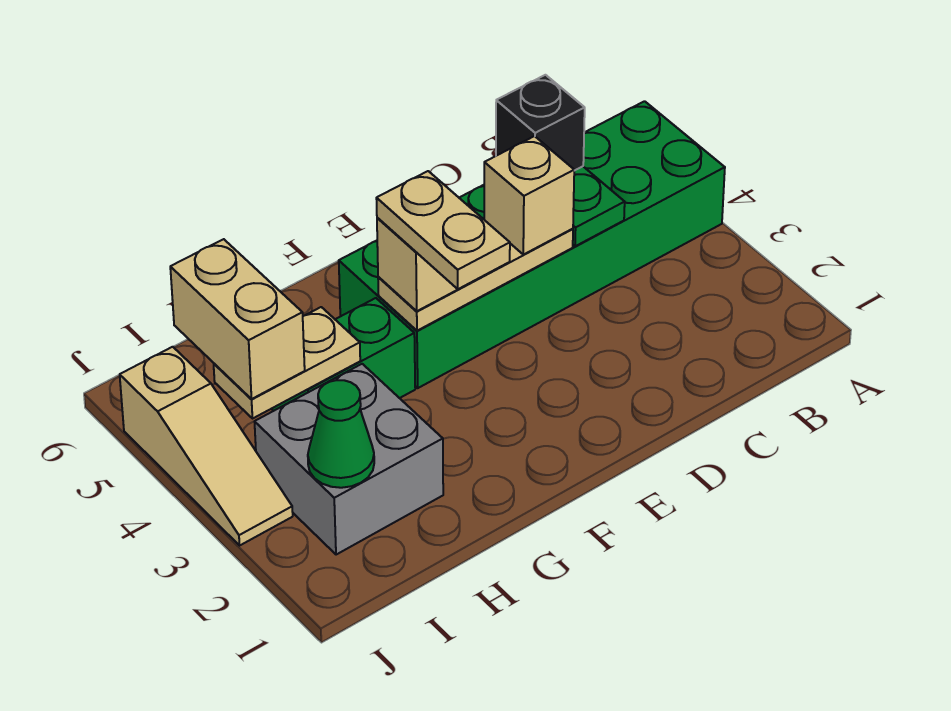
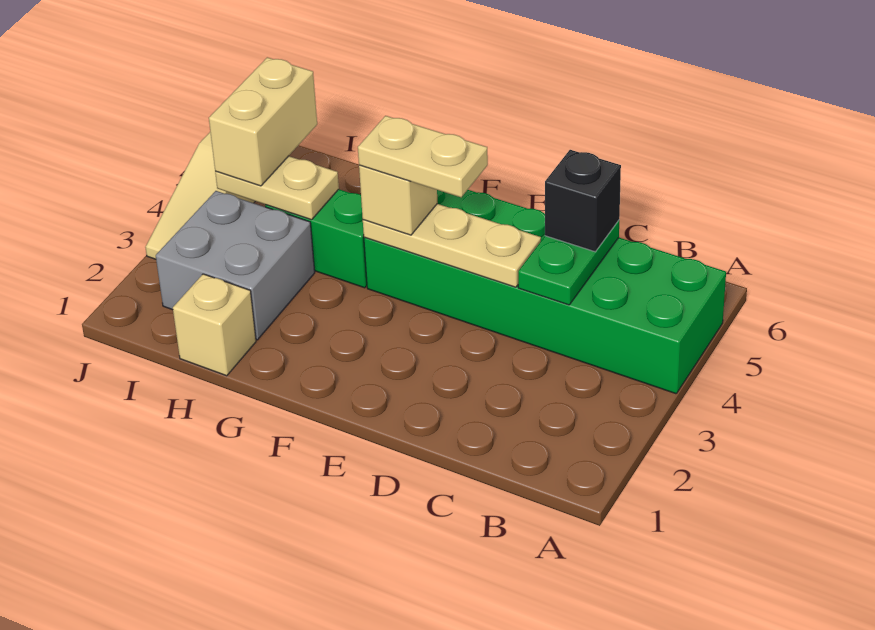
tan brick D4 level 3 -> tan brick H1 level 1
tan plate F3:F4 level 4 -> tan plate E4:F4 level 4
green cone I2 level 2 -> none

